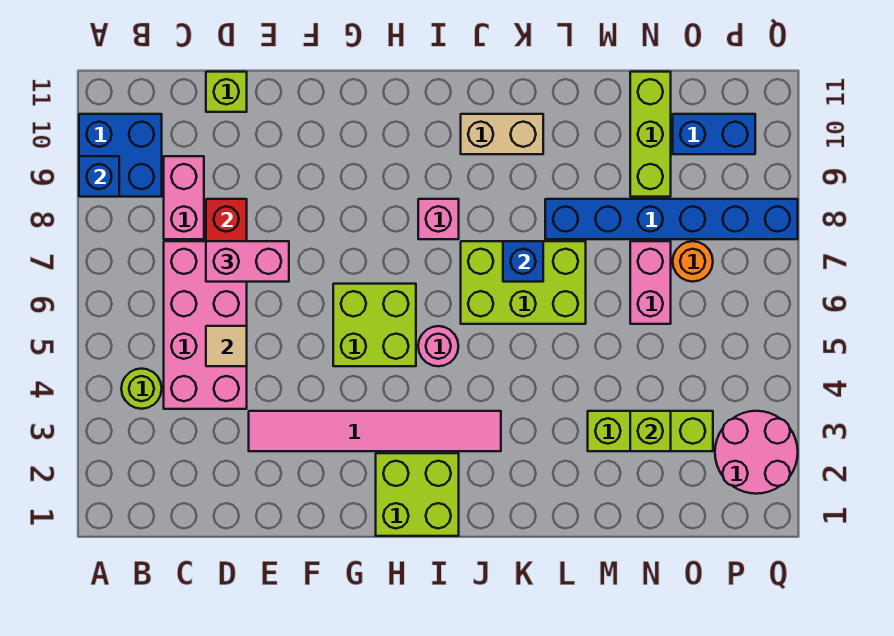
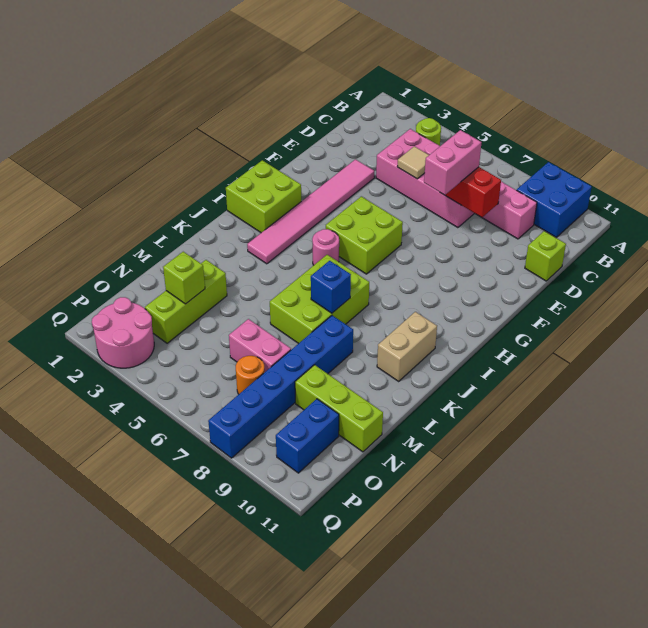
blue brick A9 level 2 -> none
pink brick I8 level 1 -> none

